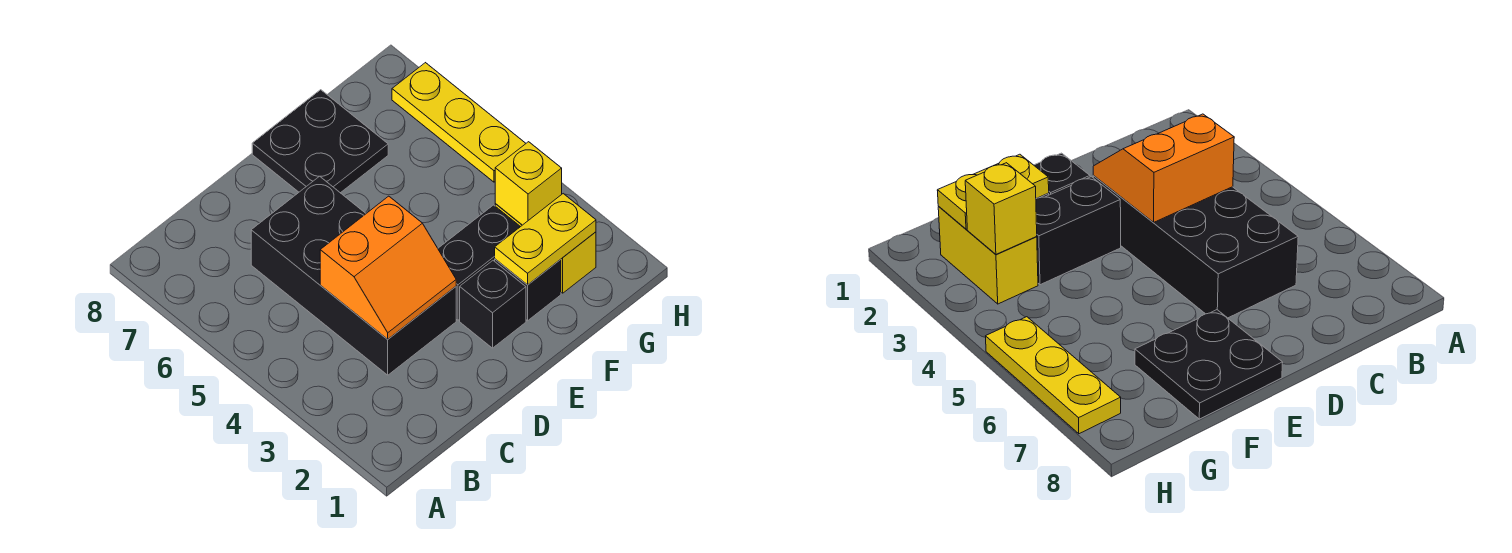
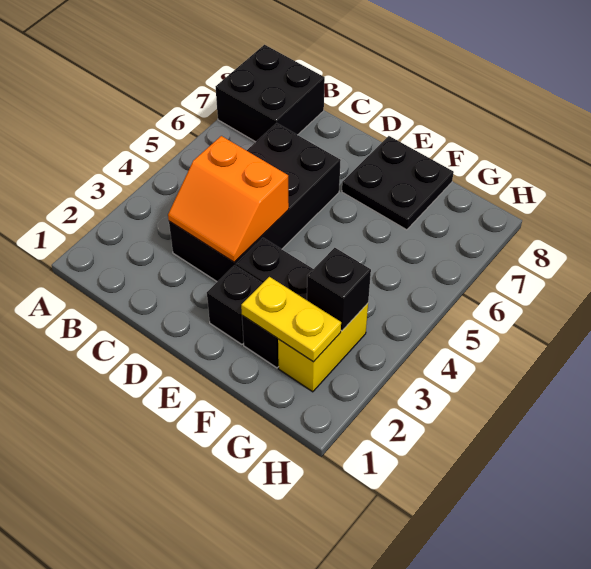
none -> black brick A7:B8 level 1
yellow brick G3 level 2 -> black brick G3 level 2
yellow plate H5:H7 level 1 -> none

